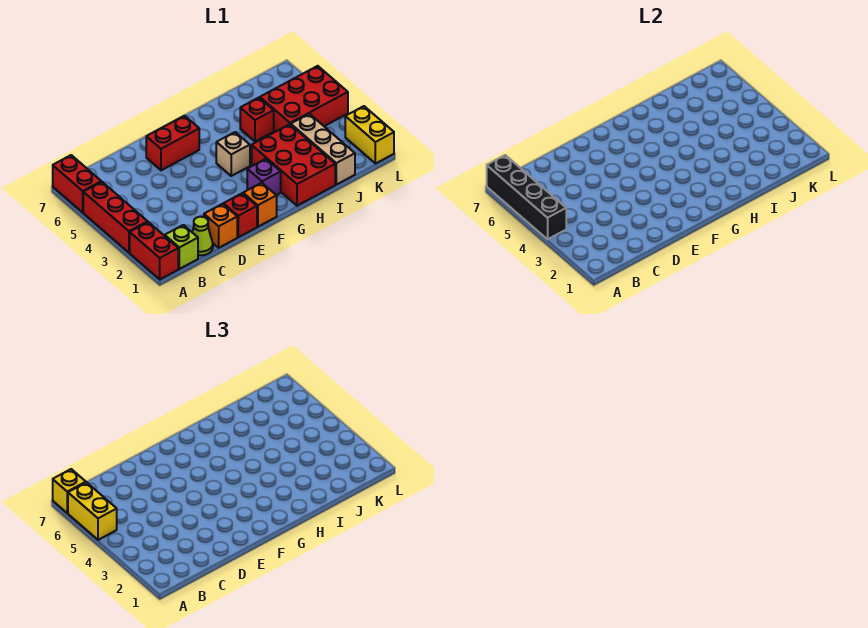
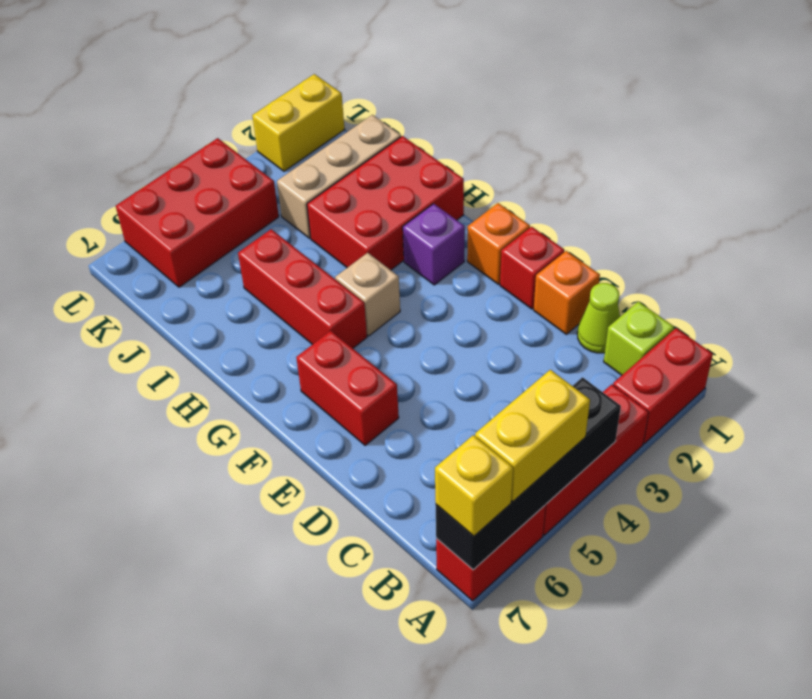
red brick I5 level 1 -> red brick G5:I5 level 1
red brick J4:L5 level 1 -> red brick K4:L6 level 1

